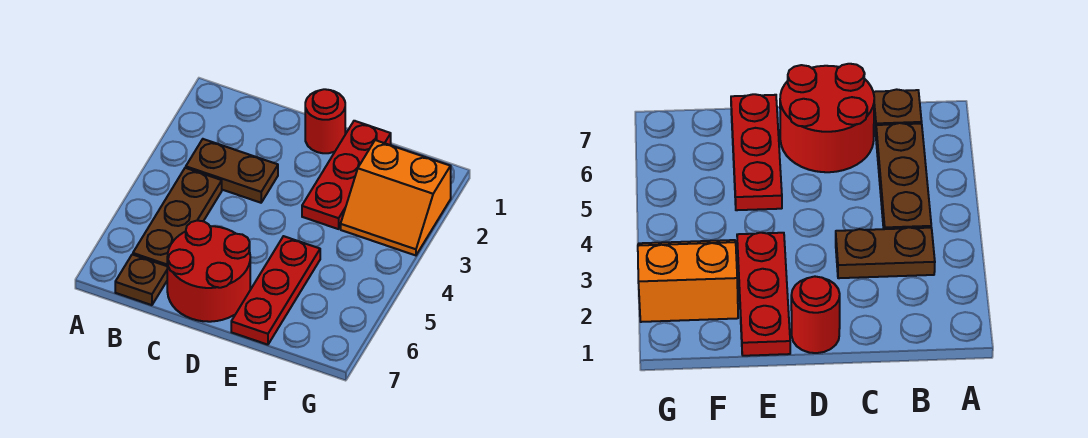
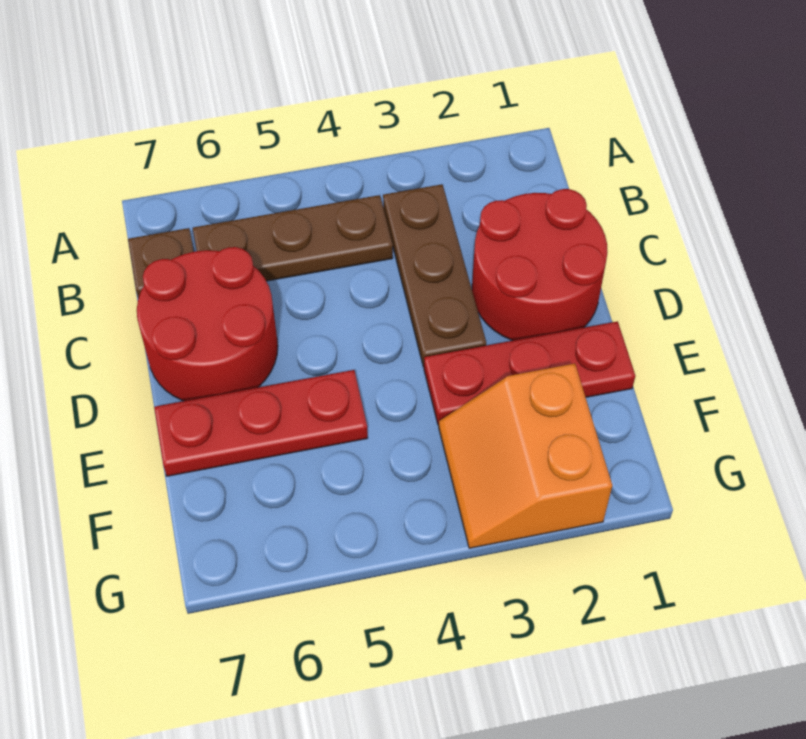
brown plate B3:C3 level 1 -> brown plate B3:D3 level 1
red round brick D1 level 1 -> red round brick C1:D2 level 1

